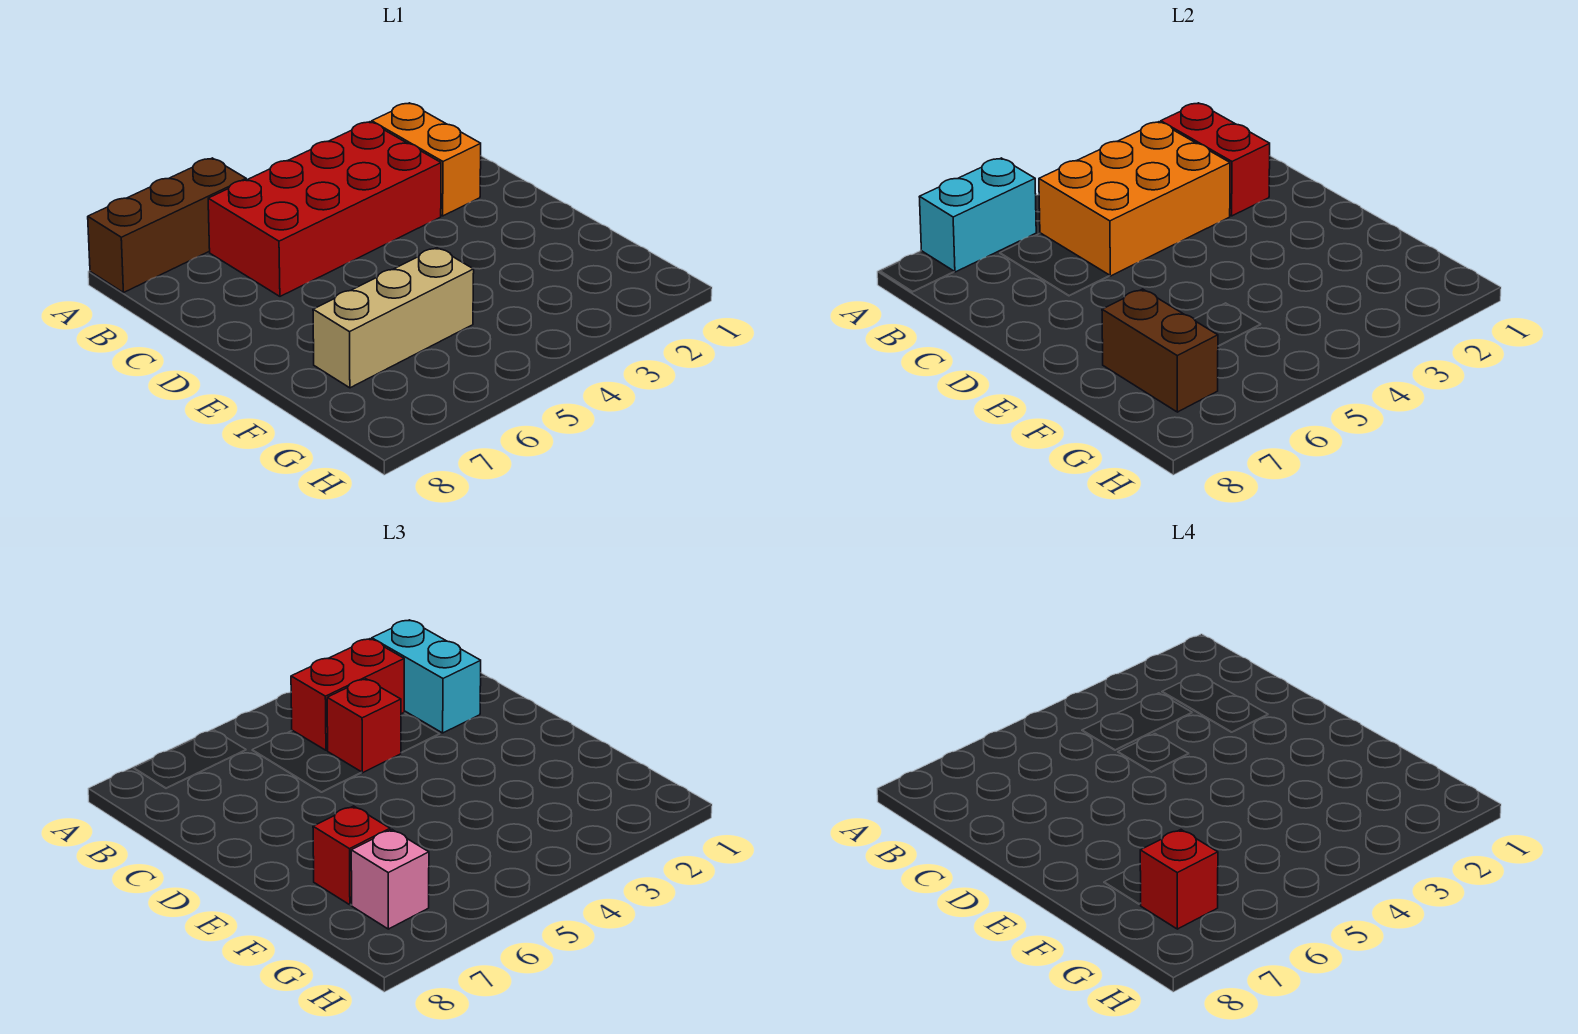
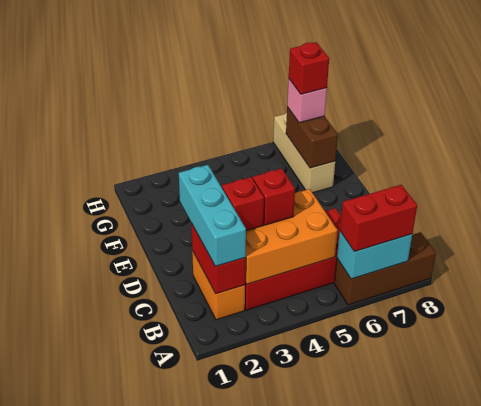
cyan brick B2:C2 level 3 -> cyan brick B2:D2 level 3
red brick B3:B4 level 3 -> red brick A6:A7 level 3
tan brick F5:F7 level 1 -> tan brick F7:H7 level 1
red brick F7 level 3 -> red brick C3 level 3

